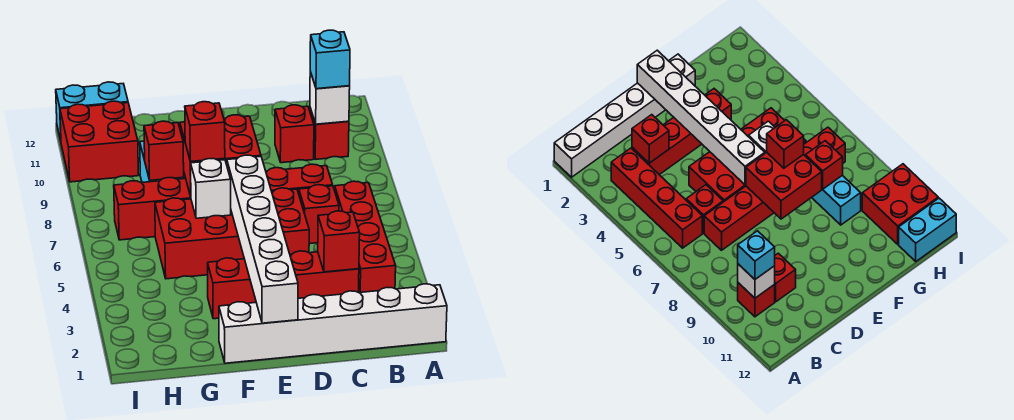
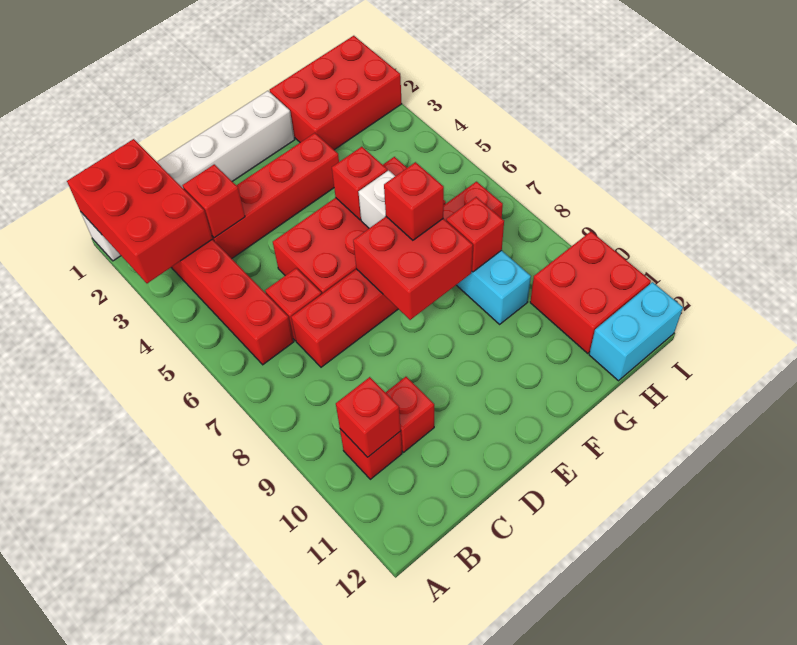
none -> red brick A1:B3 level 2
white brick B10 level 2 -> red brick B10 level 2
cyan brick B10 level 3 -> none
white brick E1:E6 level 2 -> none
none -> red brick F5 level 2
none -> red brick G1:I2 level 1

